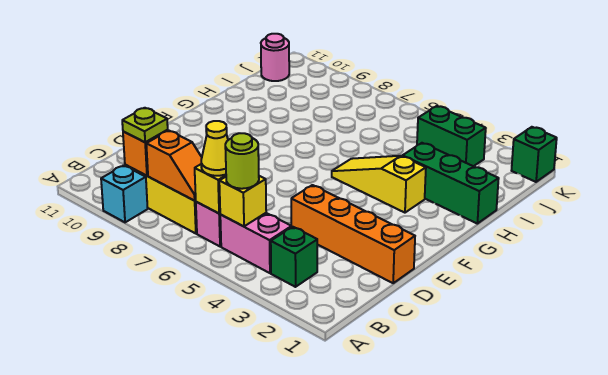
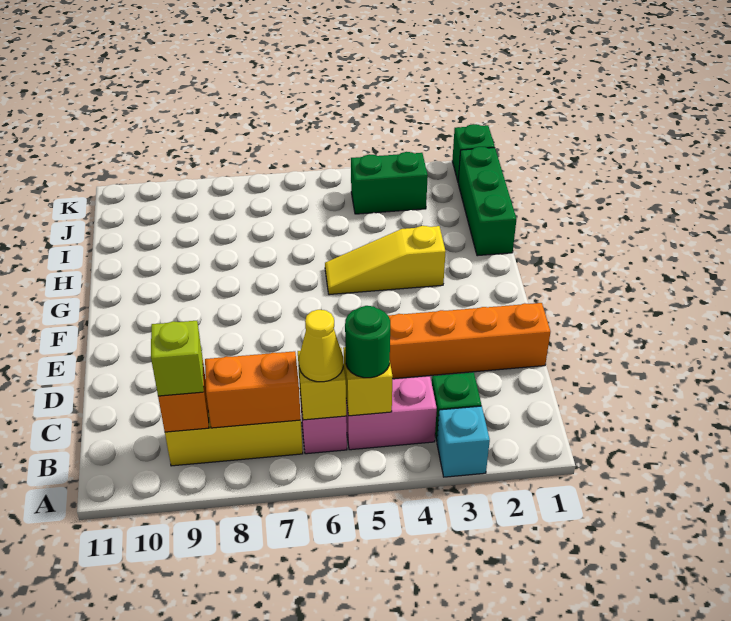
cyan brick A9 level 1 -> cyan brick A3 level 1
lime round brick B5 level 3 -> green round brick B5 level 3
orange slope B7:B8 level 2 top 8 -> orange brick B7:B8 level 2
lime plate B9 level 3 -> lime brick B9 level 3
green brick H1:H3 level 1 -> green brick H1:J1 level 1
pink round brick J11 level 1 -> none

